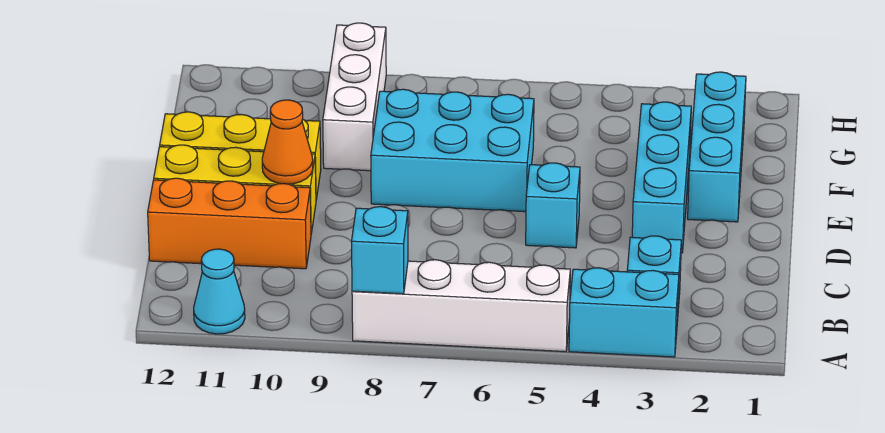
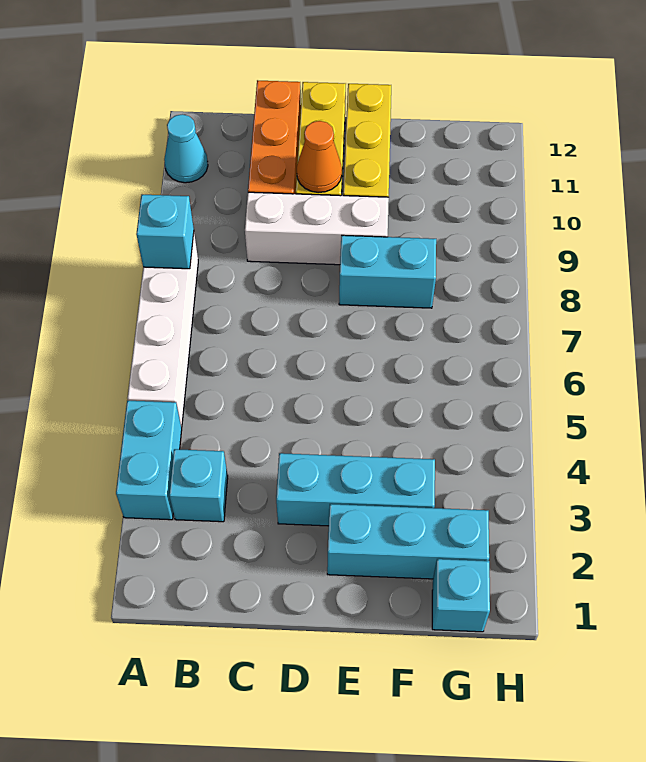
cyan brick D5 level 1 -> cyan brick G1 level 1
cyan brick E6:F8 level 1 -> cyan brick E8:F8 level 1
white brick F9:H9 level 1 -> white brick C9:E9 level 1

